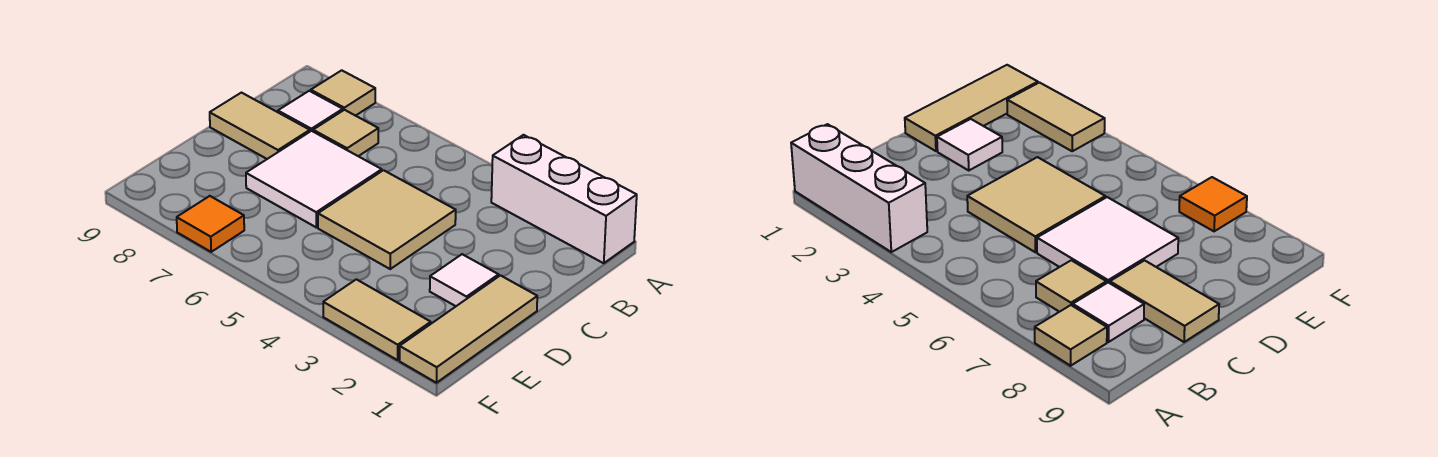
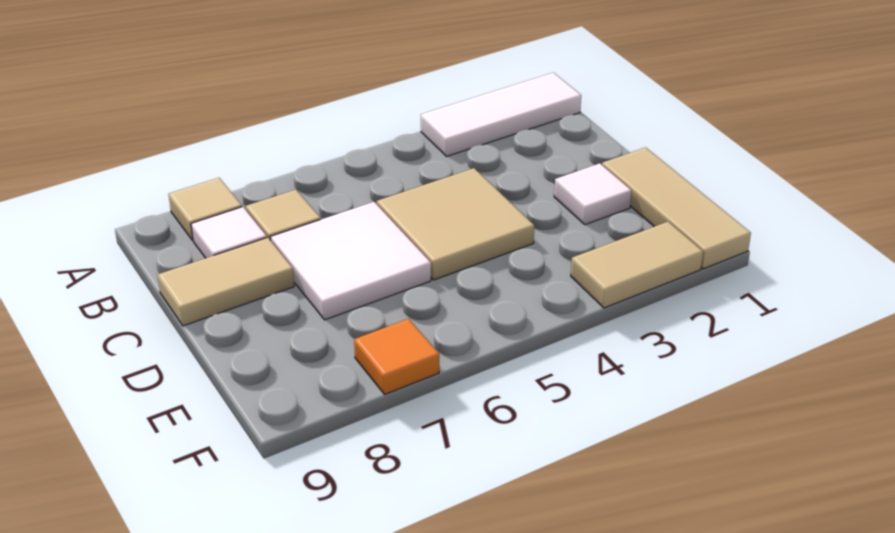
white brick A1:A3 level 1 -> white tile A1:A3 level 1

